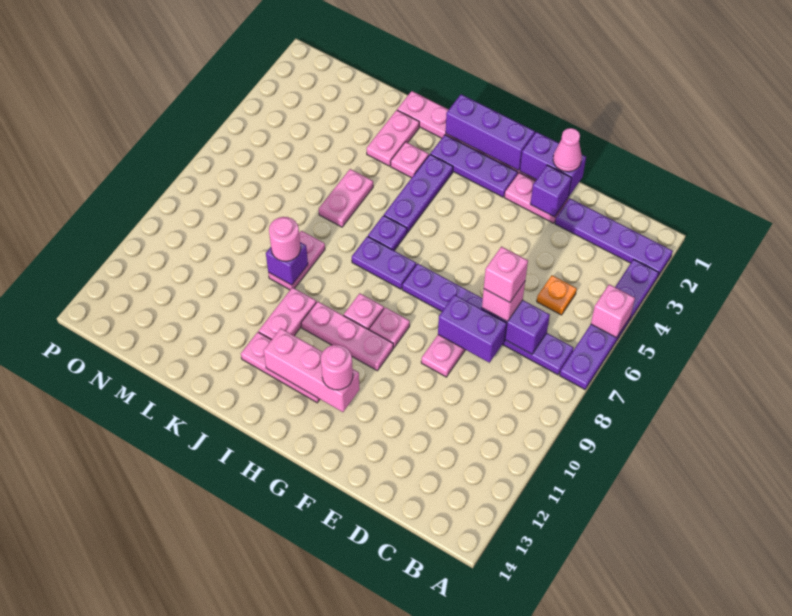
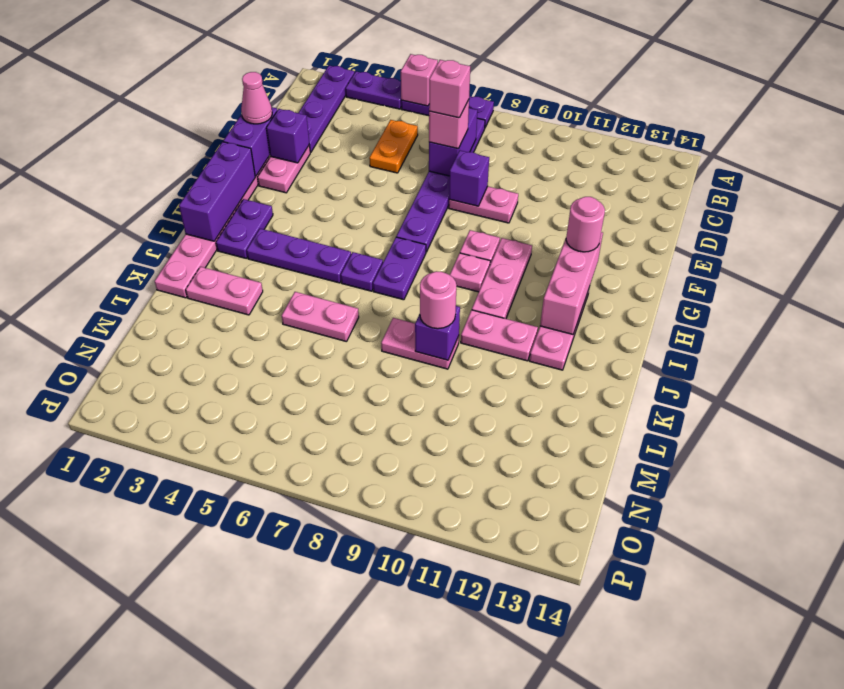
orange plate C5 level 1 -> orange plate C5:D5 level 1
purple brick D8:E8 level 2 -> purple brick E8 level 2
purple plate G2:I2 level 1 -> purple plate H2:I2 level 1
pink plate J3 level 1 -> none

